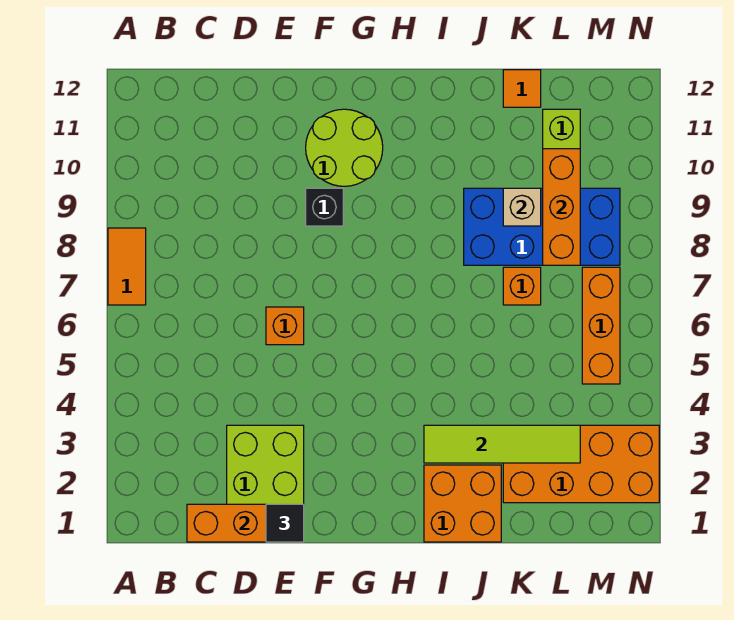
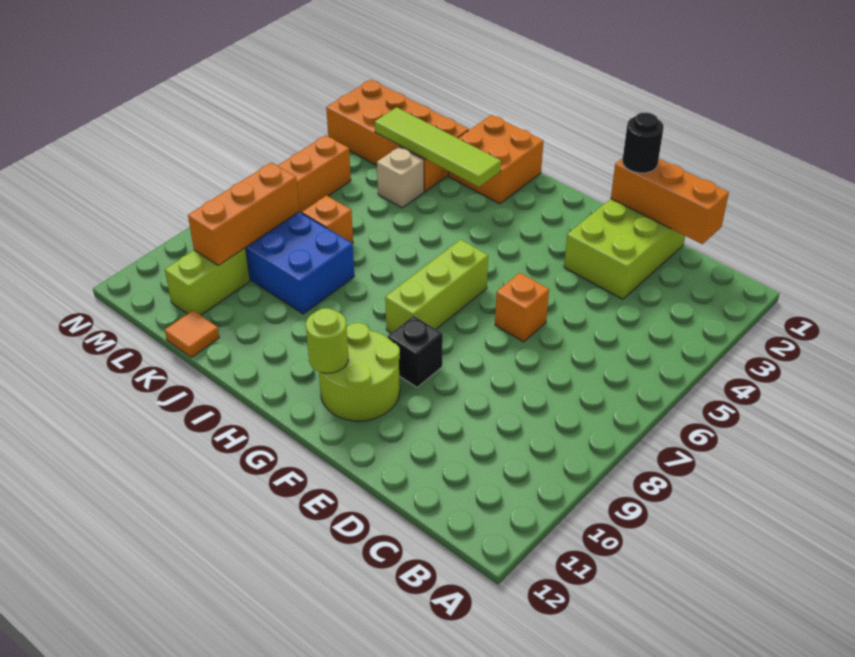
orange tile A7:A8 level 1 -> none
black tile E1 level 3 -> black round brick E1 level 3
none -> lime brick G6:G8 level 1
none -> lime round brick G11 level 2
tan brick K9 level 2 -> tan brick K4 level 1

